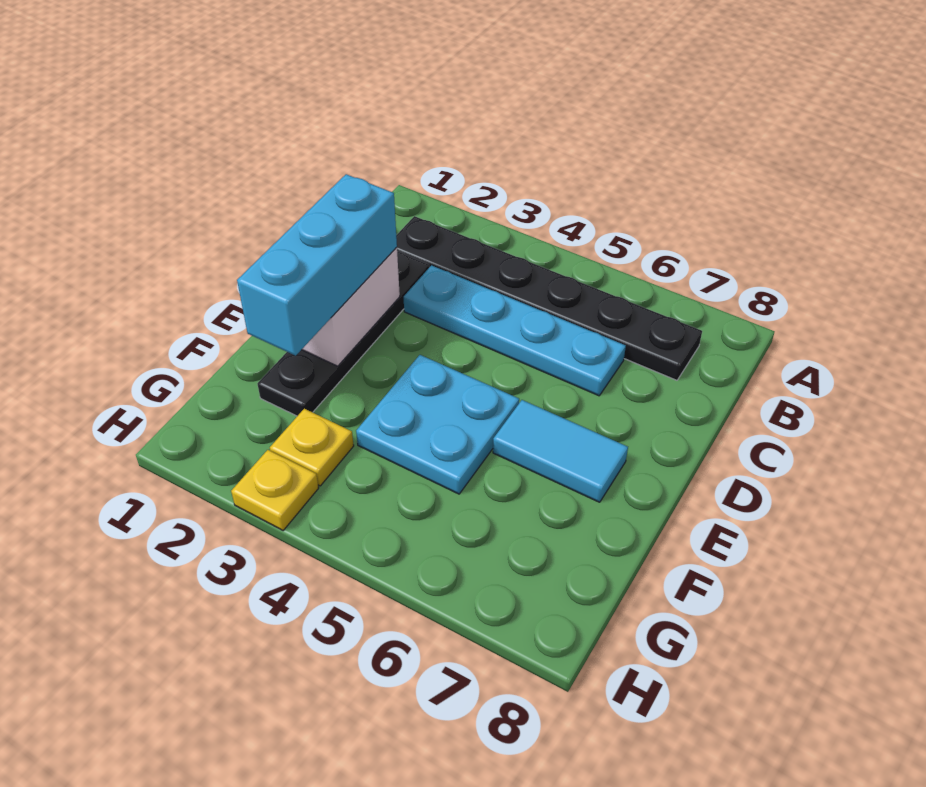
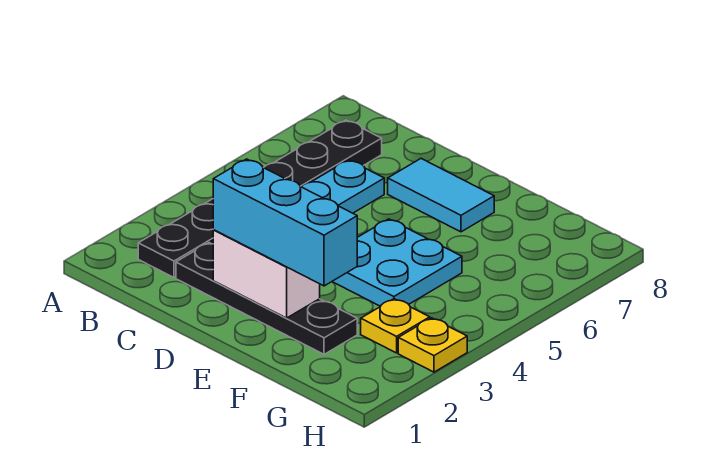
cyan tile E6:E7 level 1 -> cyan tile D7:E7 level 1

